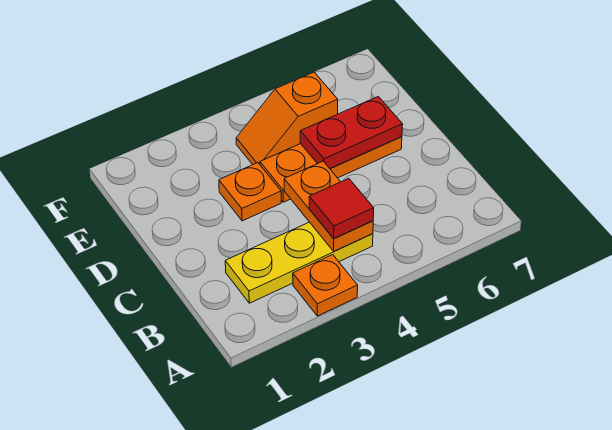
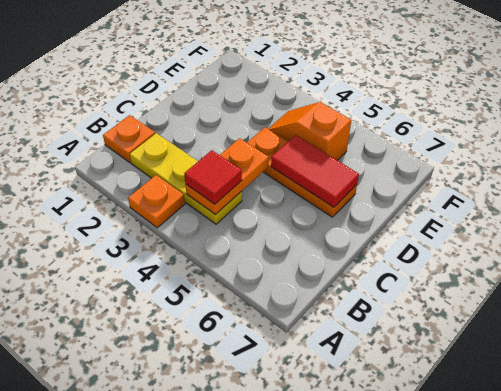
orange plate D3 level 1 -> orange plate B1 level 1
red plate D5:D6 level 2 -> red tile D5:D6 level 2

